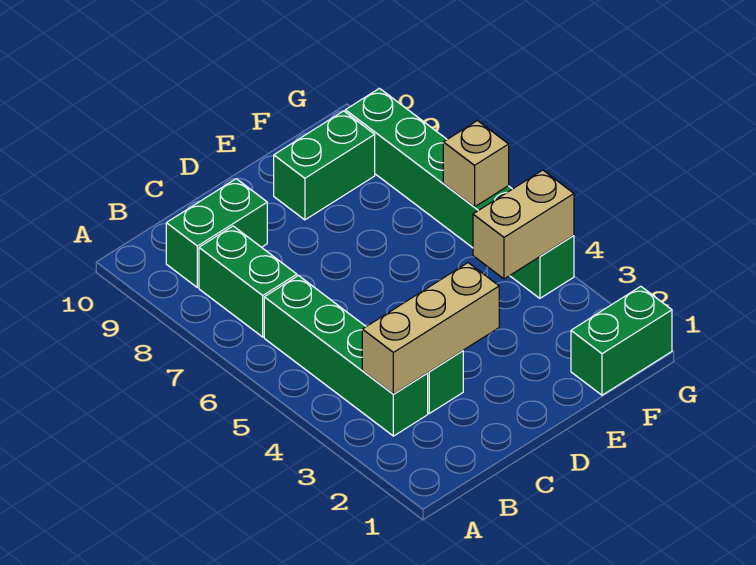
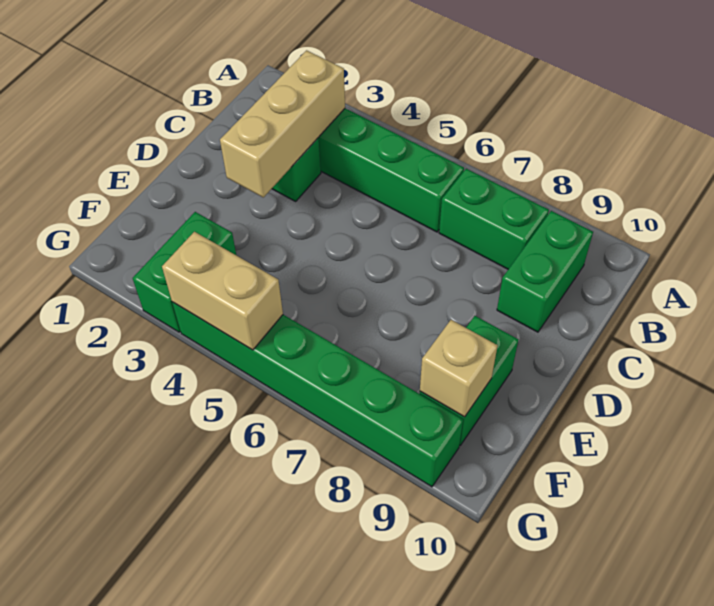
green brick F1:G1 level 1 -> green brick F3:G3 level 1
tan brick F4:G4 level 2 -> tan brick G4:G5 level 2
tan brick G6 level 2 -> tan brick F9 level 2

